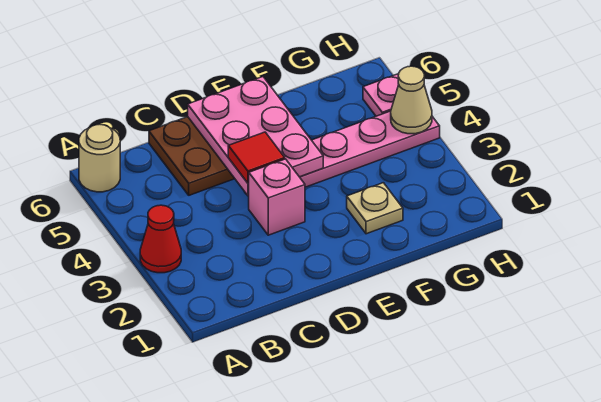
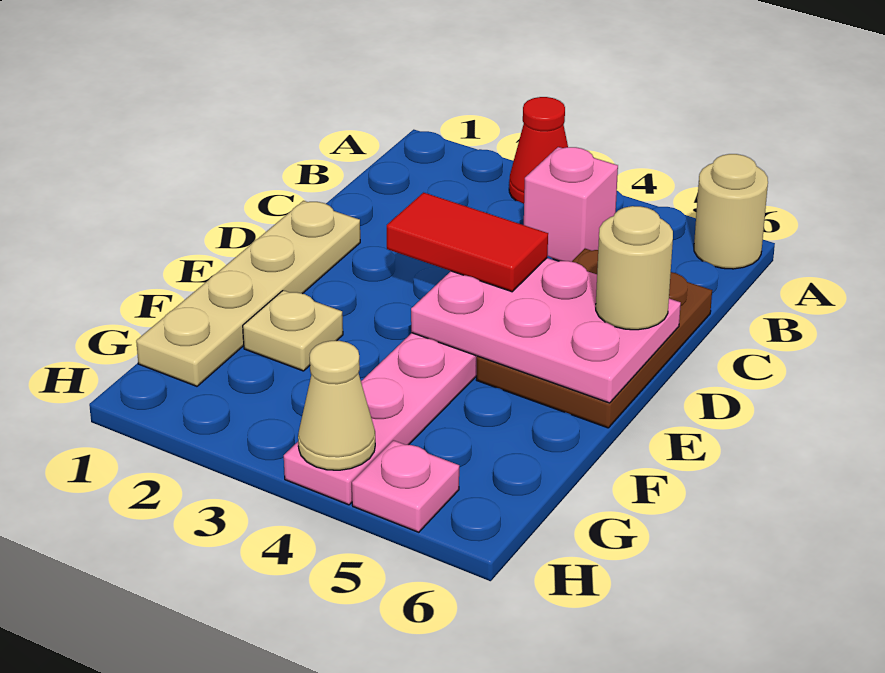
none -> tan plate D1:G1 level 1
pink brick D3 level 1 -> pink brick B4 level 1
red tile D4 level 3 -> red tile D3:D4 level 3
none -> tan round brick D6 level 3

